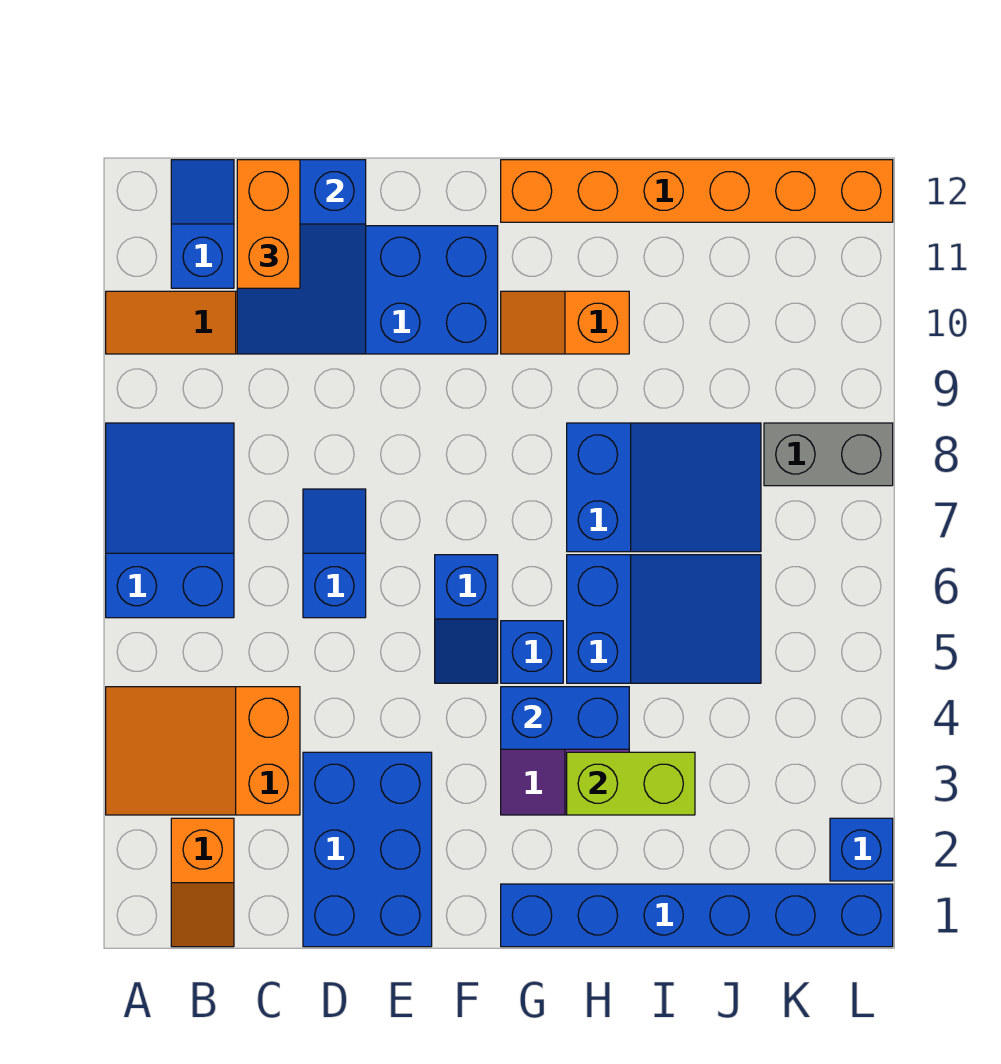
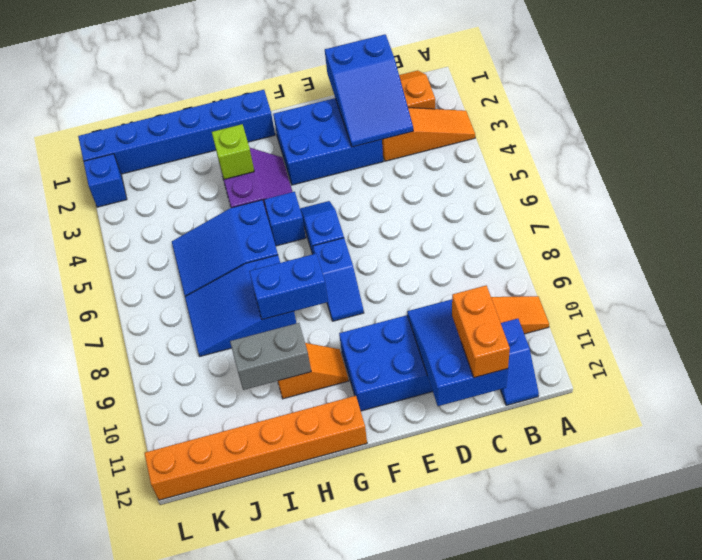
orange slope A3:C4 level 1 top C -> orange slope A3:C3 level 1 top C
blue slope A6:B8 level 1 top 6 -> blue slope C1:D3 level 2 top 1
blue brick D1:E3 level 1 -> blue brick D2:F3 level 1
blue slope D6:D7 level 1 top 6 -> blue slope F7:F8 level 1 top 7
blue brick G4:H4 level 2 -> blue brick G8:H8 level 2
lime brick H3:I3 level 2 -> lime brick H3 level 2
grey brick K8:L8 level 1 -> grey brick H10:I10 level 2

